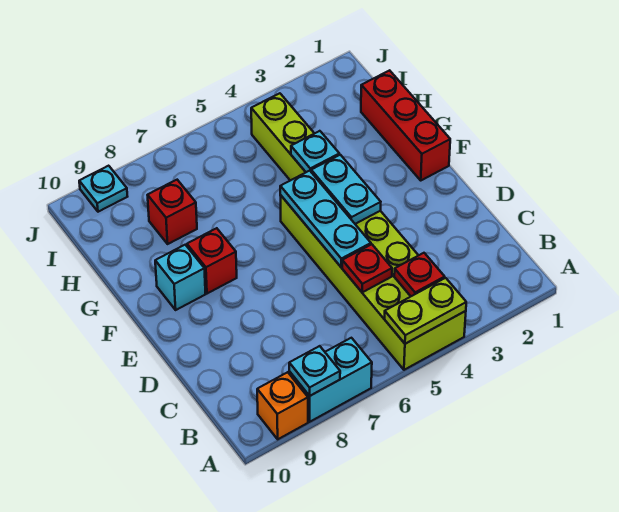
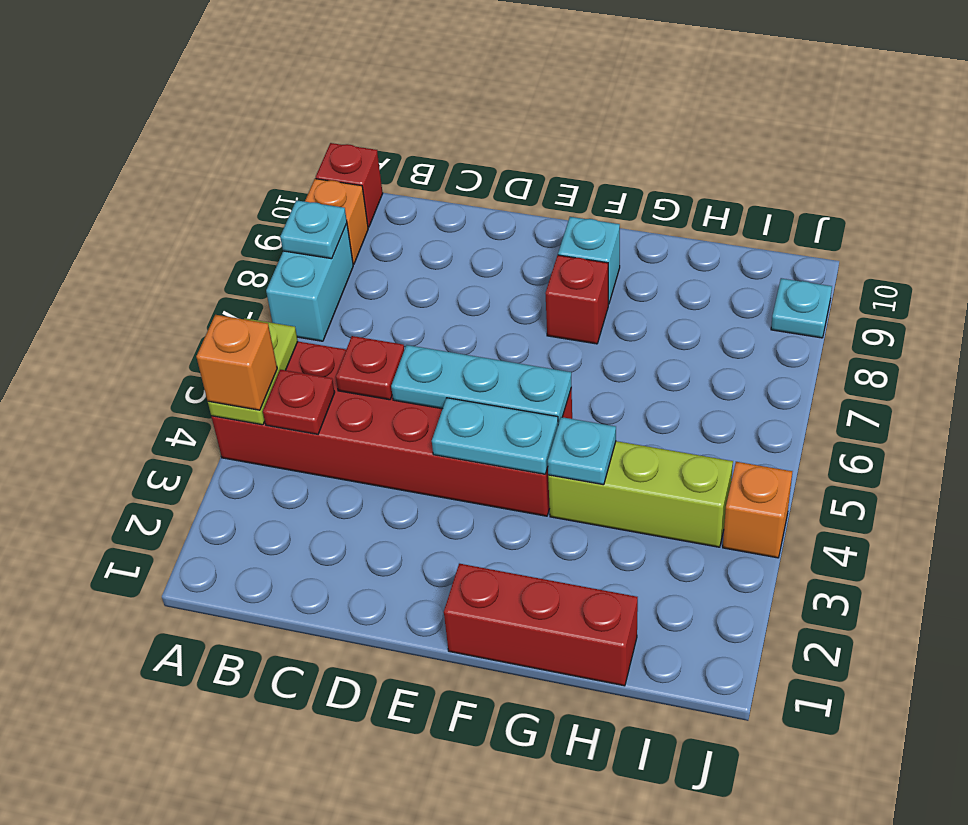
lime brick A4:F5 level 1 -> red brick A4:F5 level 1
none -> orange brick A4 level 3
red brick H8 level 1 -> red brick A10 level 1
none -> orange brick J4 level 1

